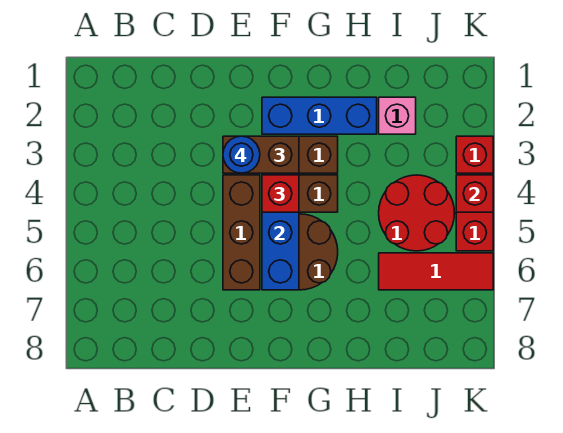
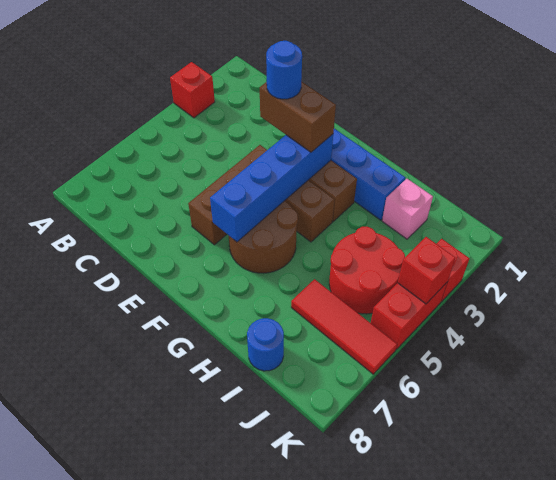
red brick F4 level 3 -> red brick A3 level 1
none -> blue round brick I8 level 1

